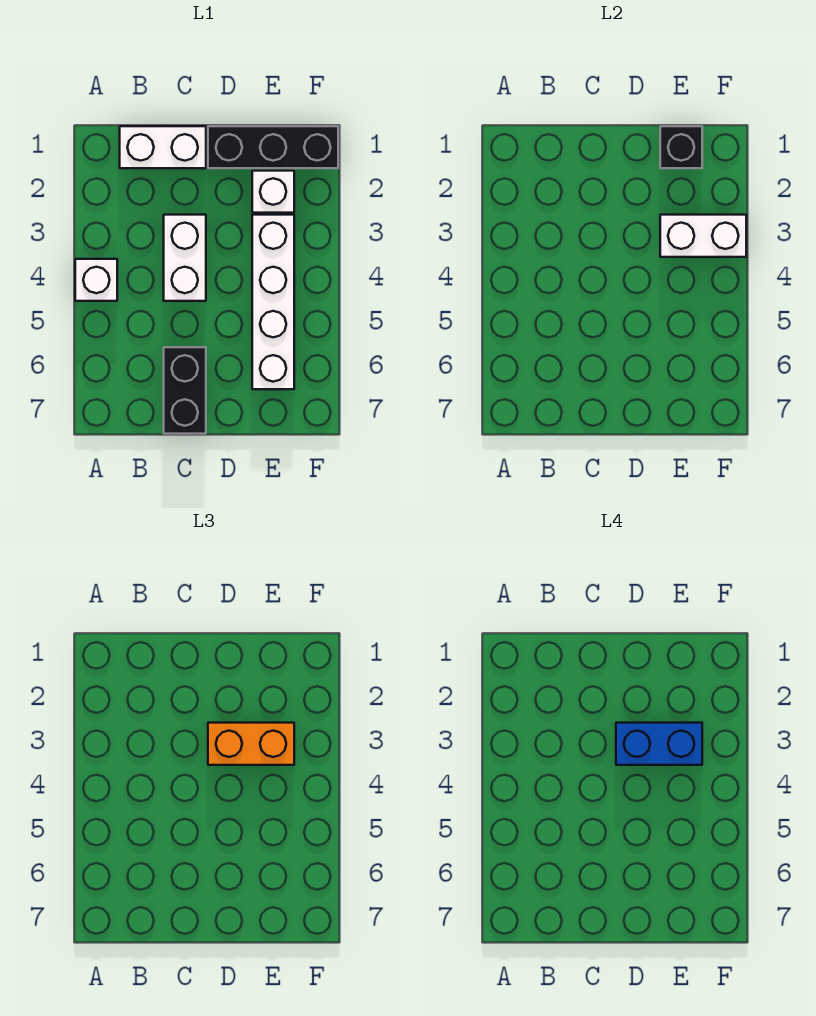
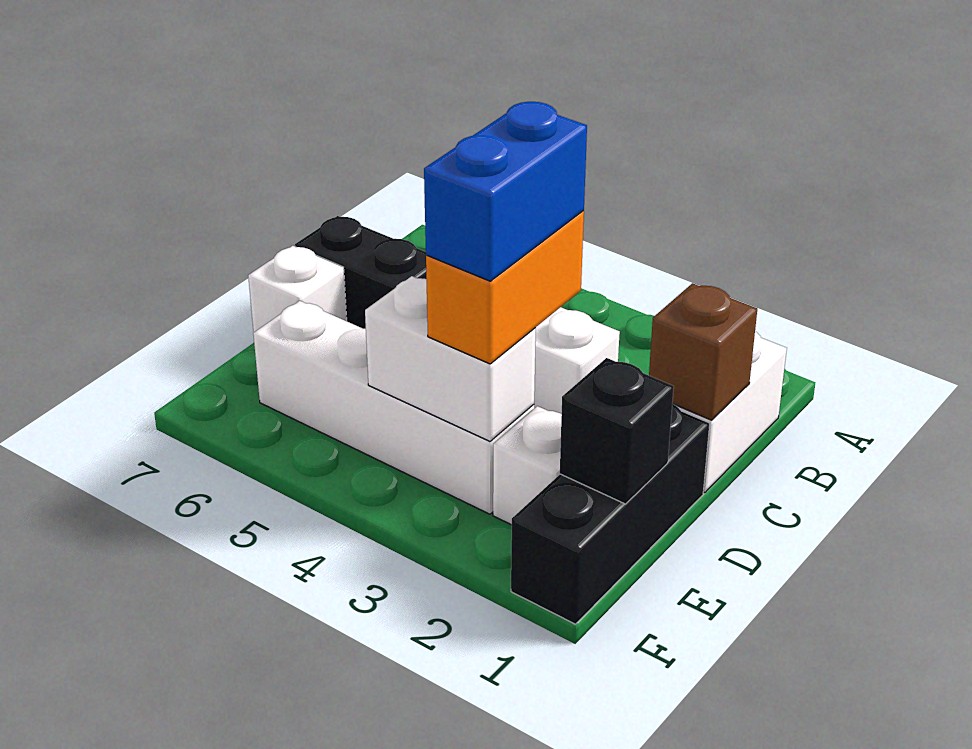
white brick A4 level 1 -> white brick D7 level 1
none -> brown brick C1 level 2
white brick E3:F3 level 2 -> white brick E3:E4 level 2

